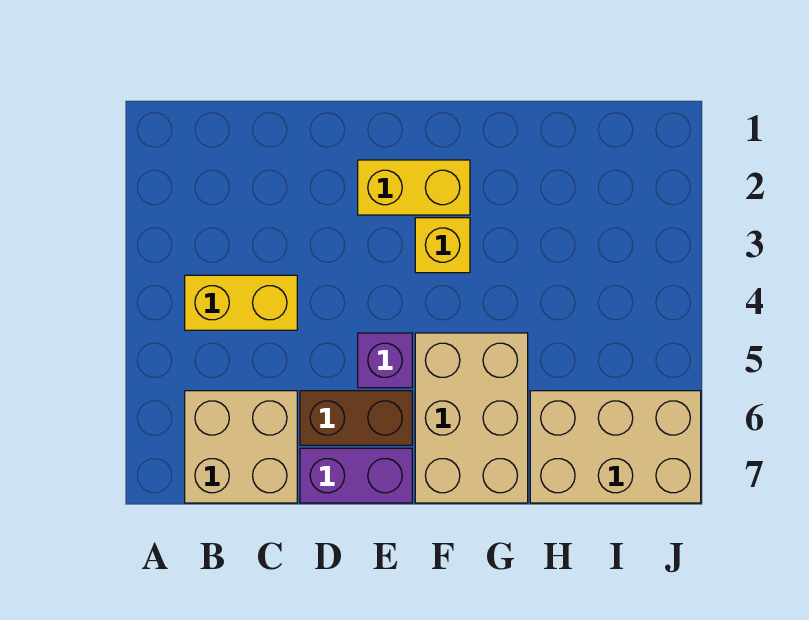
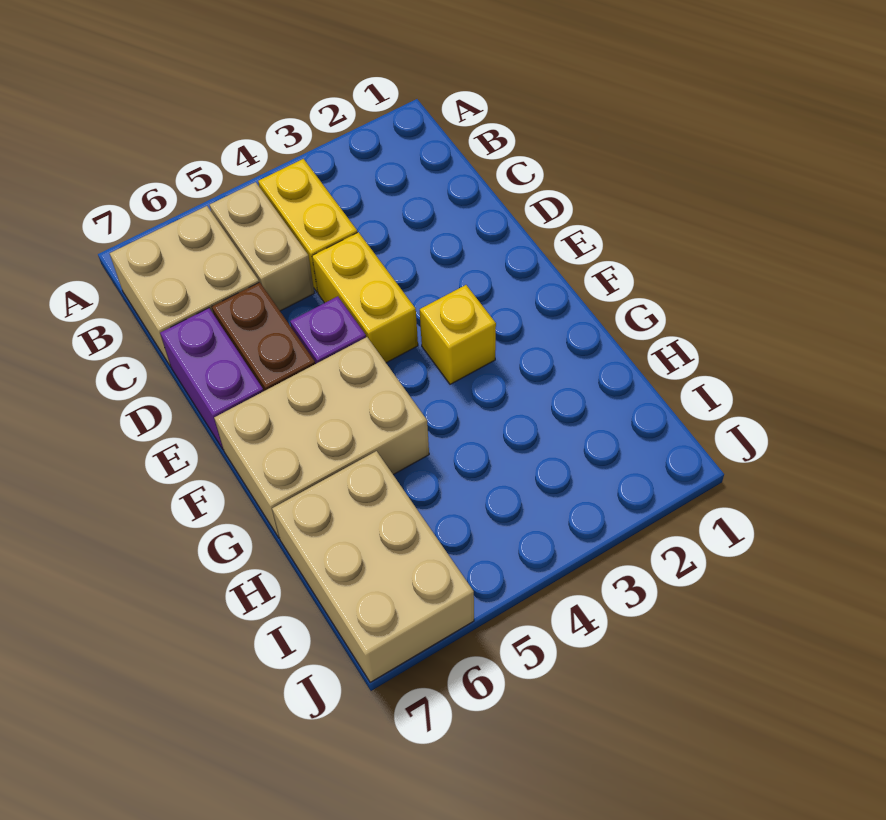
none -> tan brick B5:C5 level 1
yellow brick E2:F2 level 1 -> yellow brick D4:E4 level 1

